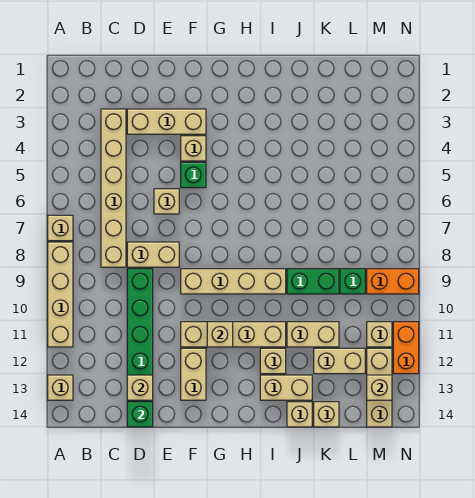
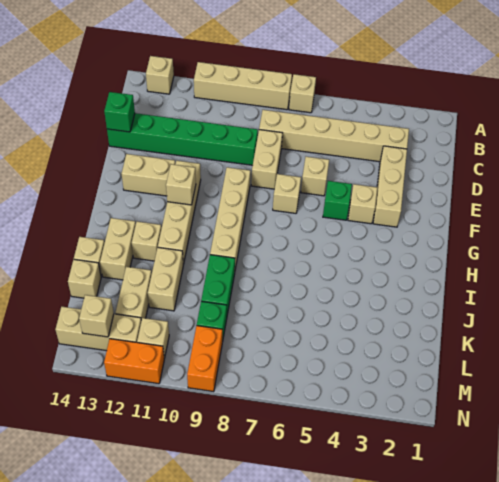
tan brick D13 level 2 -> tan brick F7 level 1

